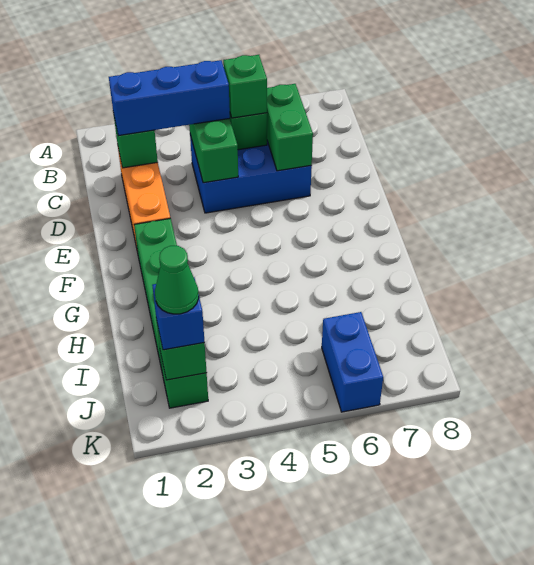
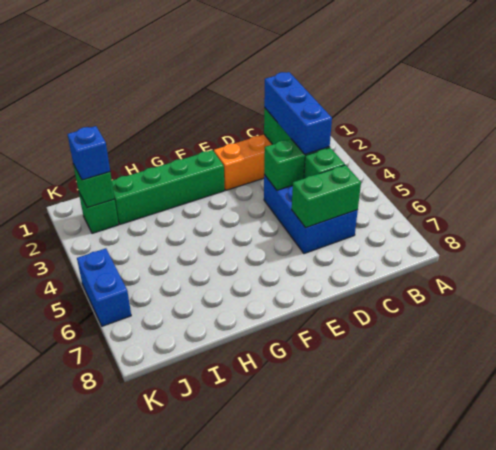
green brick C5 level 3 -> none
green cone J2 level 4 -> none
blue brick J6:K6 level 1 -> blue brick K5:K6 level 1

